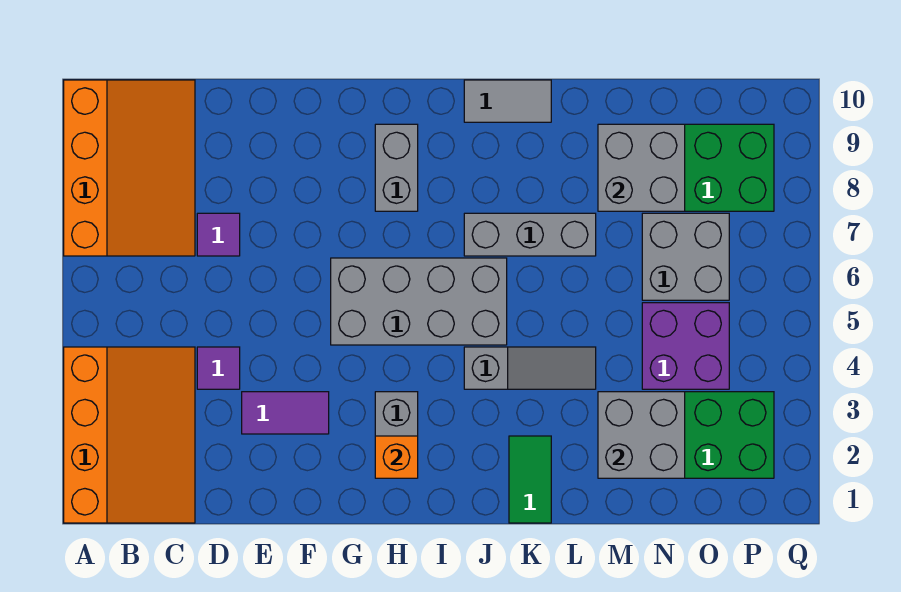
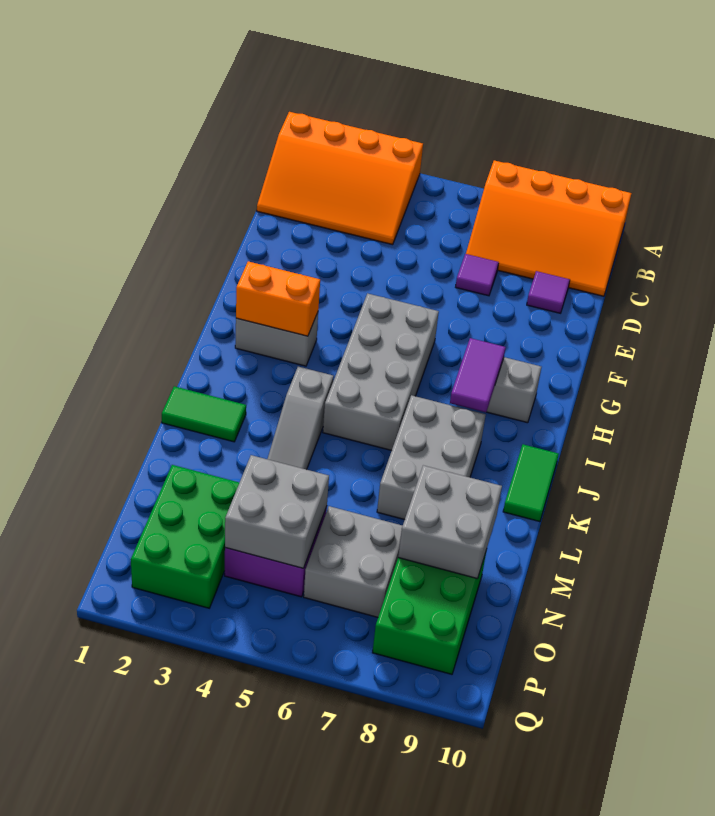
purple tile D4 level 1 -> purple tile D9 level 1
purple tile E3:F3 level 1 -> purple tile H8:I8 level 2
orange brick H2 level 2 -> orange brick H2:H3 level 2
grey brick J7:L7 level 1 -> grey brick J7:L8 level 1
grey tile J10:K10 level 1 -> green tile J10:K10 level 1
grey brick M2:N3 level 2 -> grey brick N4:O5 level 2

